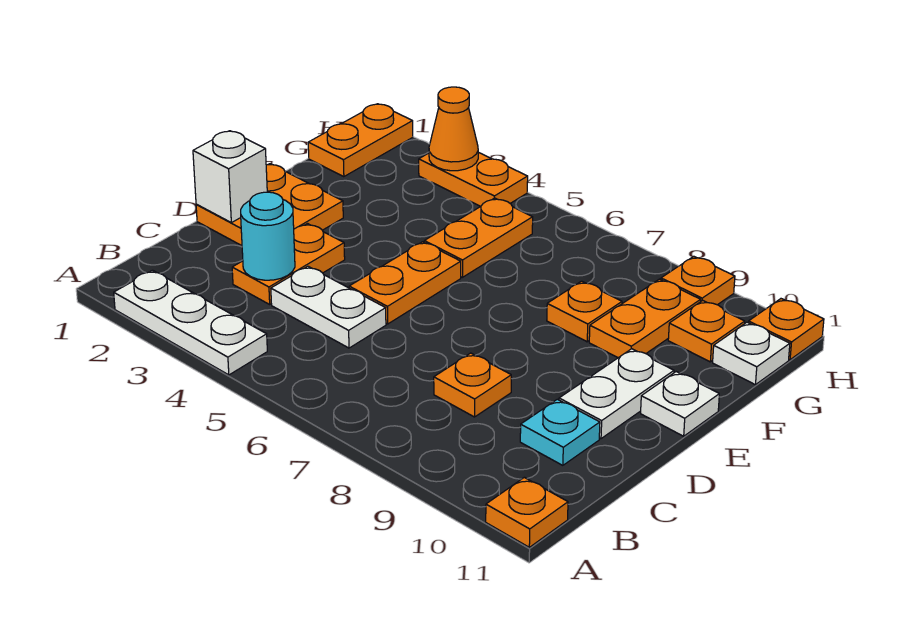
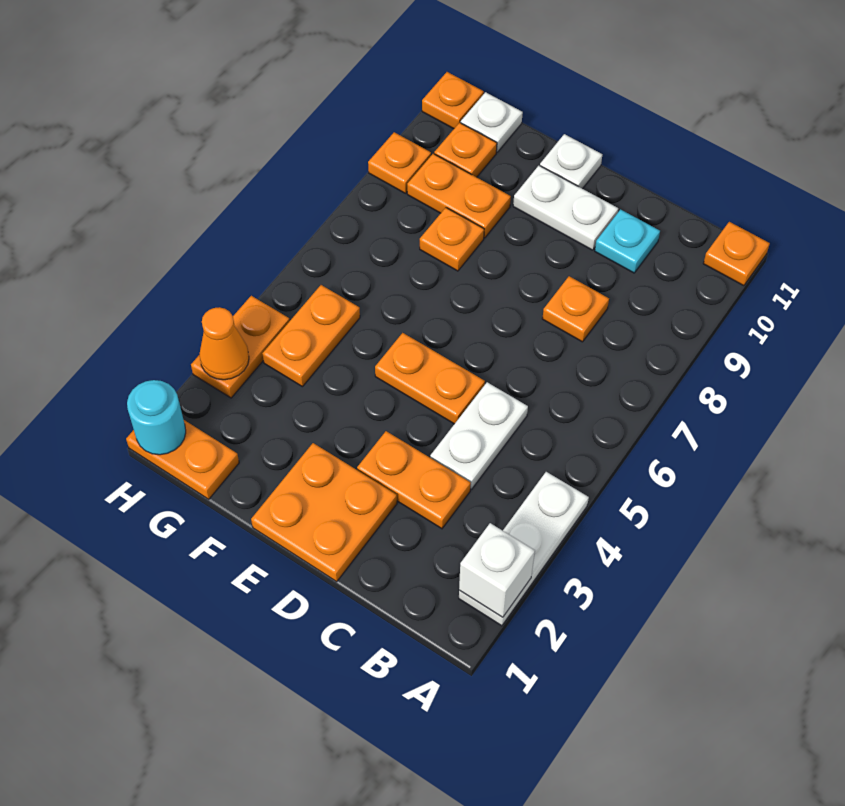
cyan round brick C3 level 2 -> cyan round brick H1 level 2
white brick D1 level 2 -> white brick A2 level 2
orange plate F5:G5 level 1 -> orange plate G4:G5 level 1

